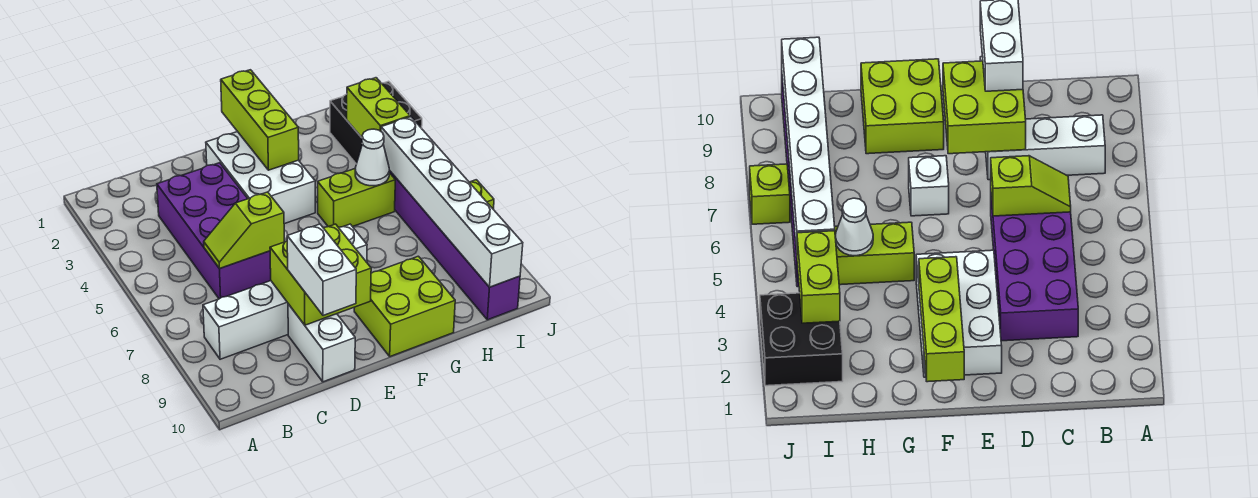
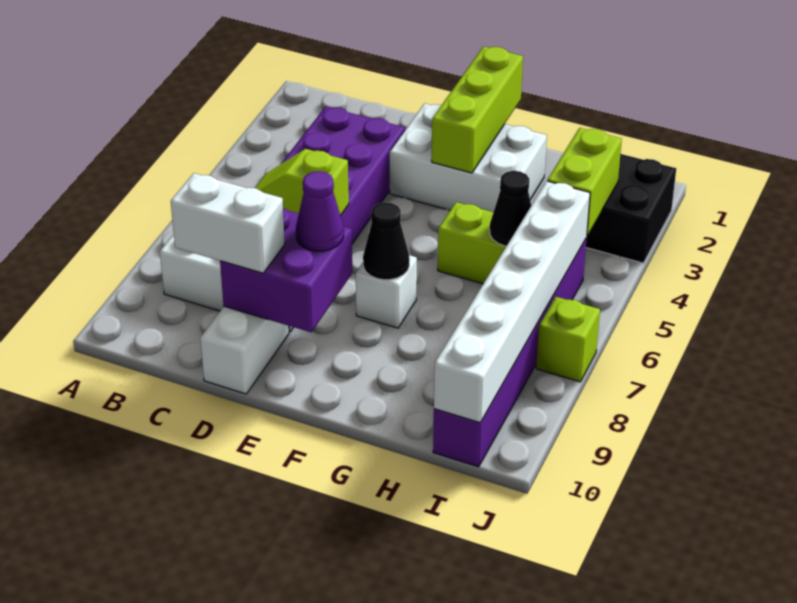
lime brick D8:E9 level 2 -> purple brick D8:E9 level 2
white brick D9:D10 level 3 -> white brick C9:D9 level 3
white brick E2:F4 level 1 -> white brick E2:G3 level 1
none -> purple cone E8 level 3
none -> black cone F7 level 2
lime brick F9:G10 level 1 -> none
white cone H5 level 2 -> black cone H5 level 2

